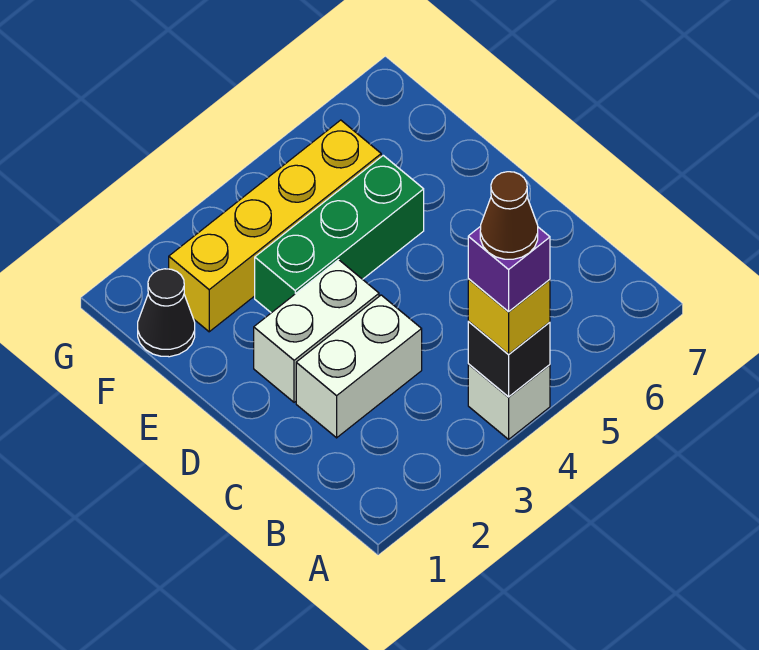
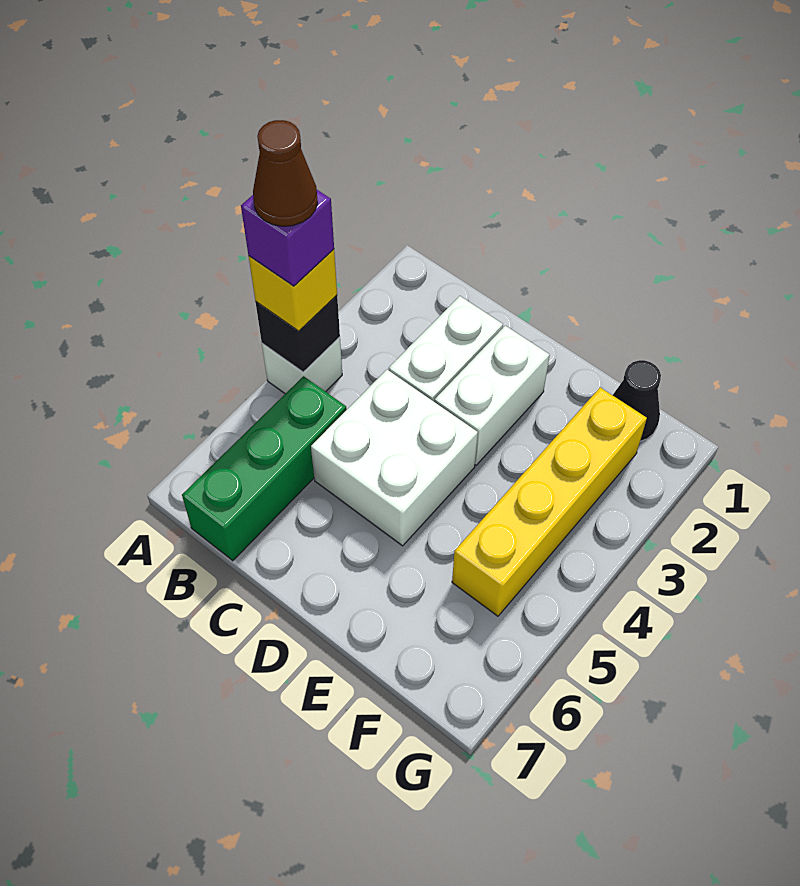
none -> white brick C4:D5 level 1
green brick E3:E5 level 1 -> green brick B5:B7 level 1

